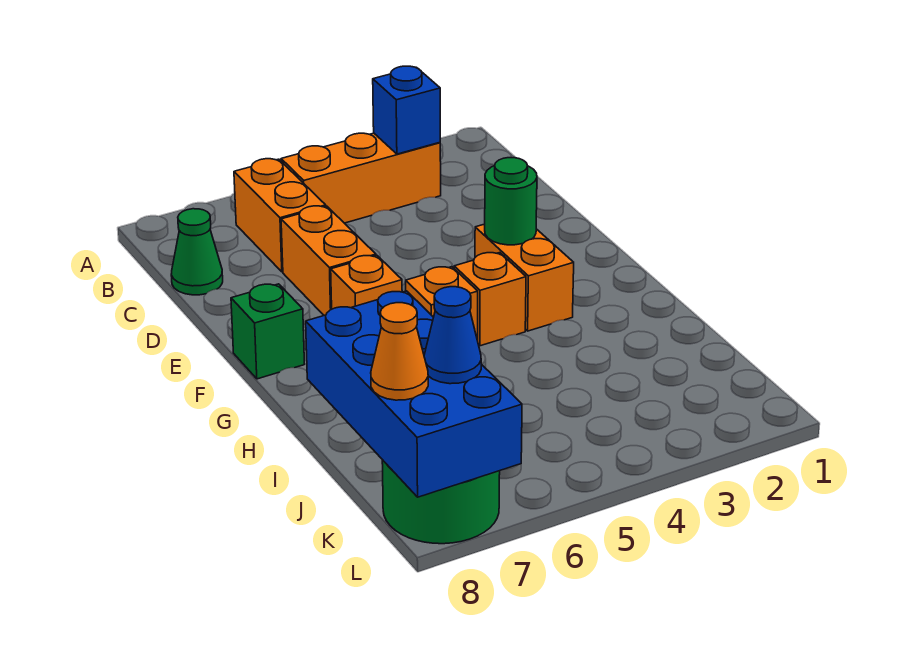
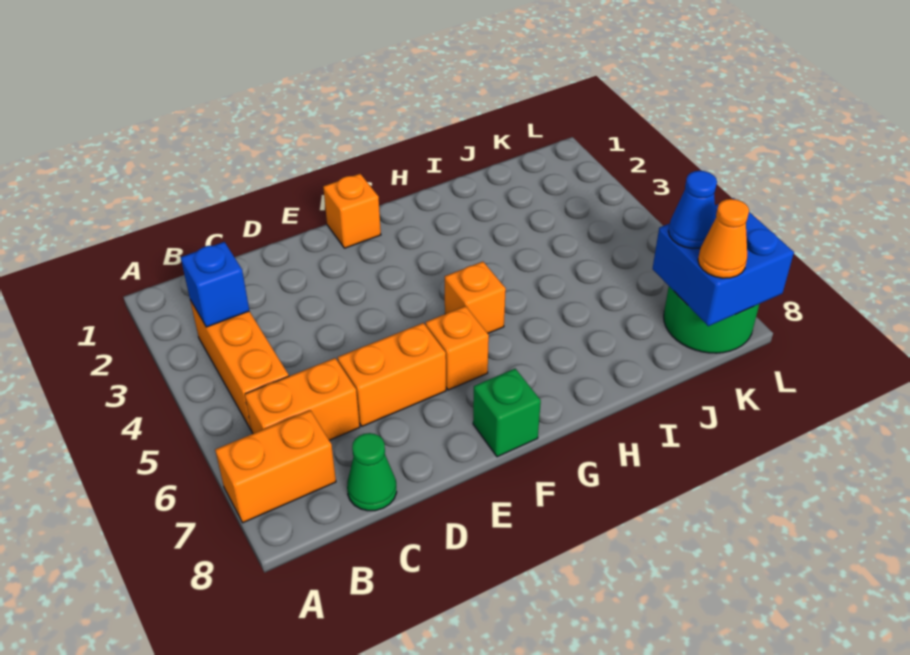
orange brick F3:G3 level 1 -> orange brick A7:B7 level 1
green round brick F3 level 2 -> none
orange brick G4 level 1 -> orange brick F1 level 1
blue brick I7:L8 level 2 -> blue brick K7:L8 level 2

